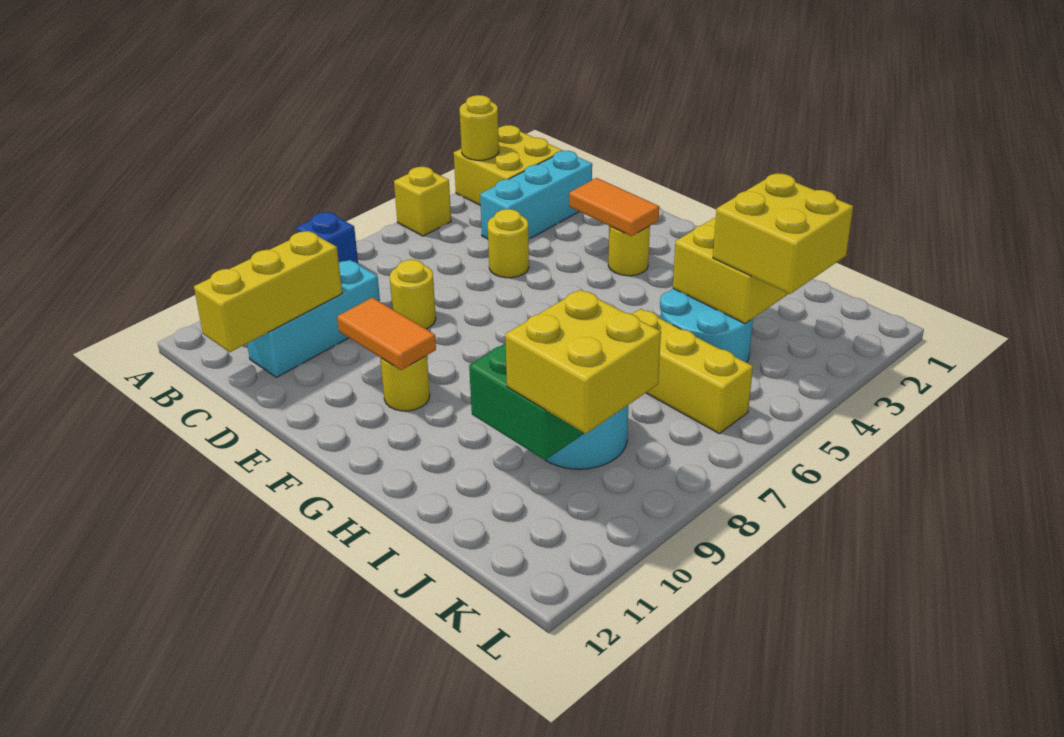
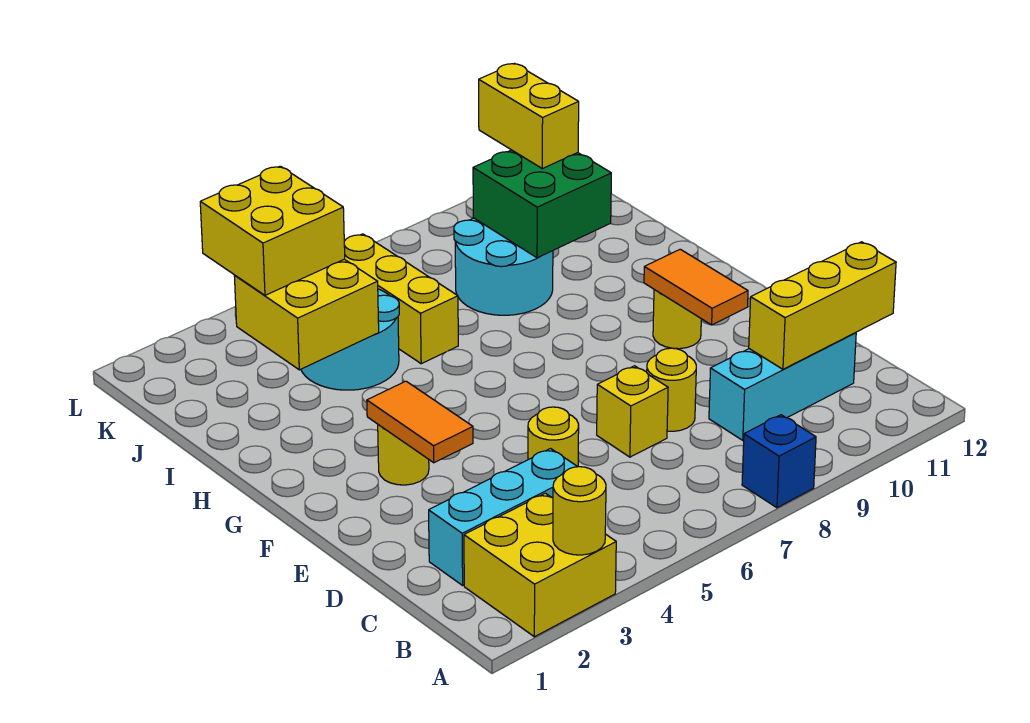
yellow brick A5 level 1 -> yellow brick D7 level 1
yellow brick J9:K10 level 3 -> yellow brick J10:K10 level 3

